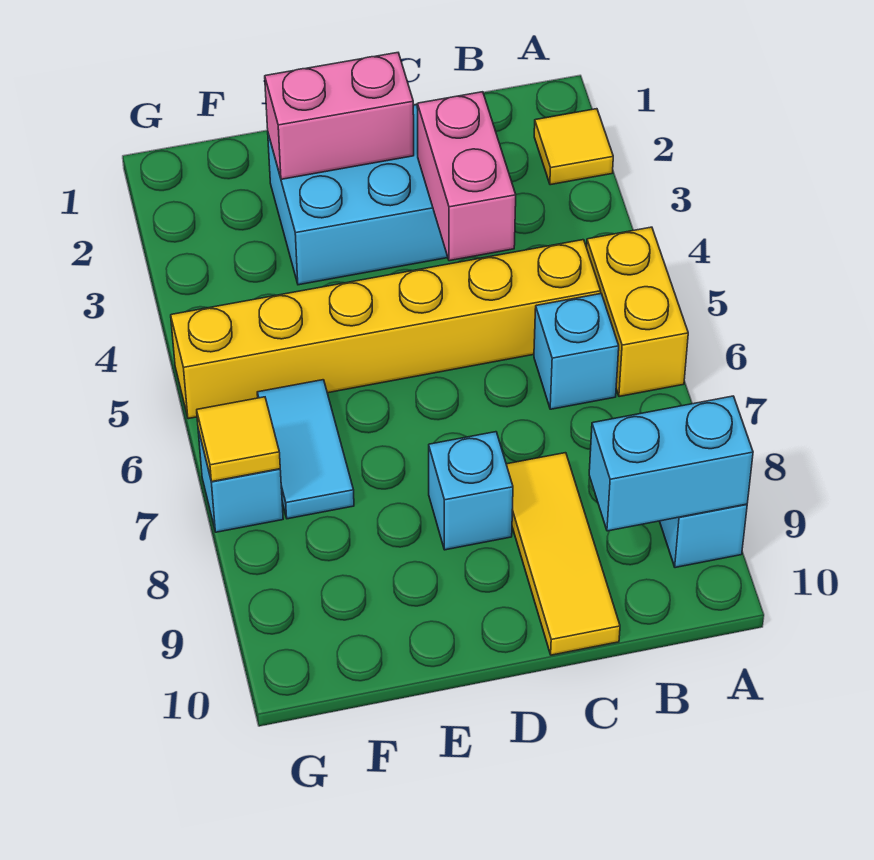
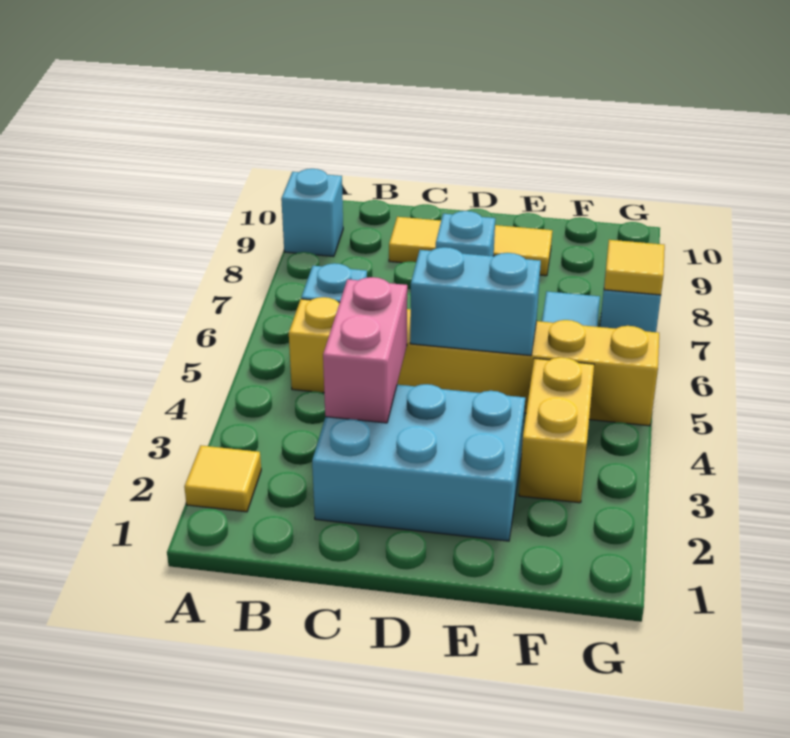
yellow brick A5:A6 level 1 -> yellow brick F3:F4 level 1
cyan brick A9:B9 level 2 -> cyan brick D5:E5 level 2
yellow tile C8:C10 level 1 -> yellow tile C9:E9 level 1
pink brick D2:E2 level 2 -> none

